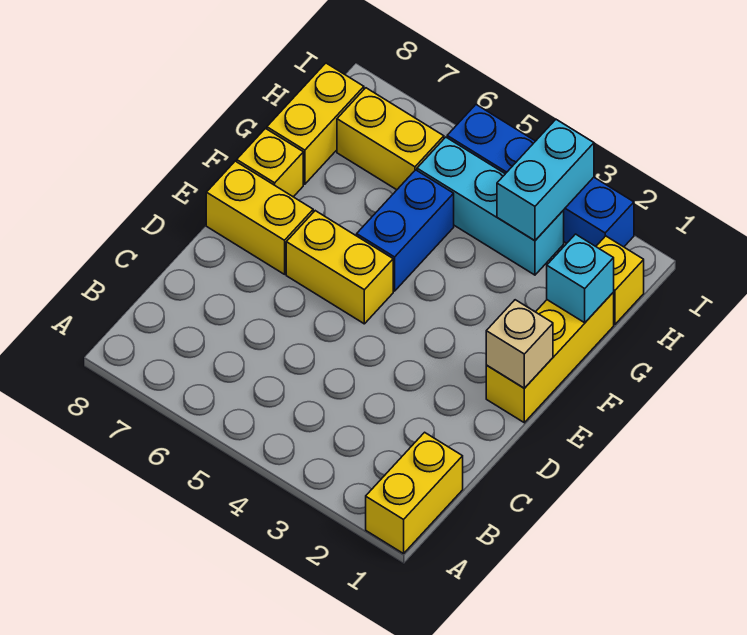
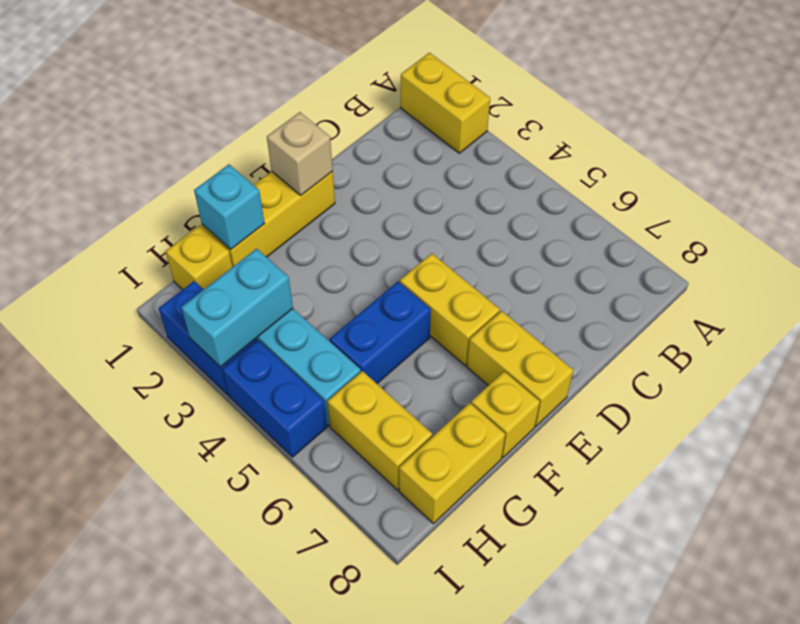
yellow brick A1:B1 level 1 -> yellow brick A1:A2 level 1

